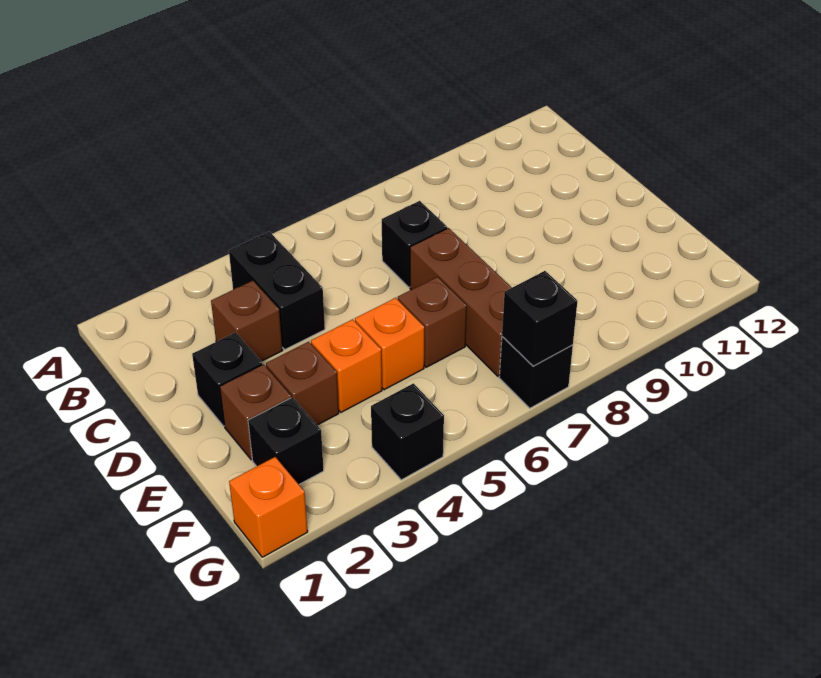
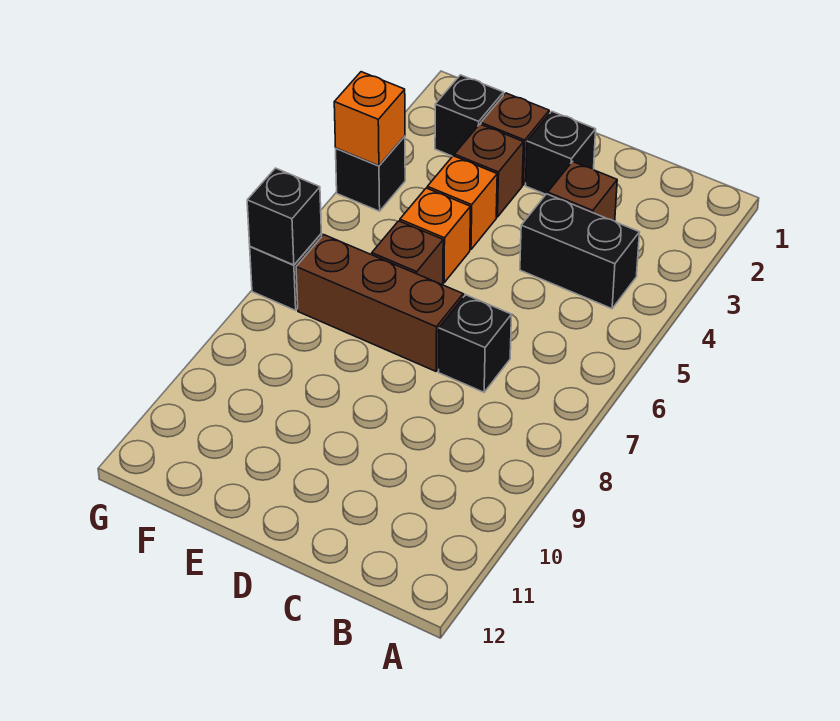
orange brick G1 level 1 -> orange brick G4 level 2

